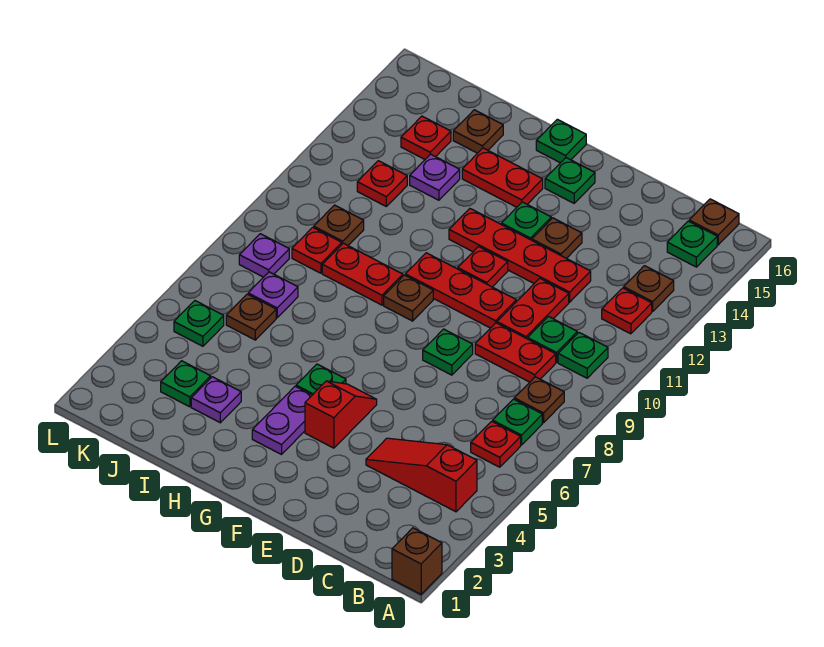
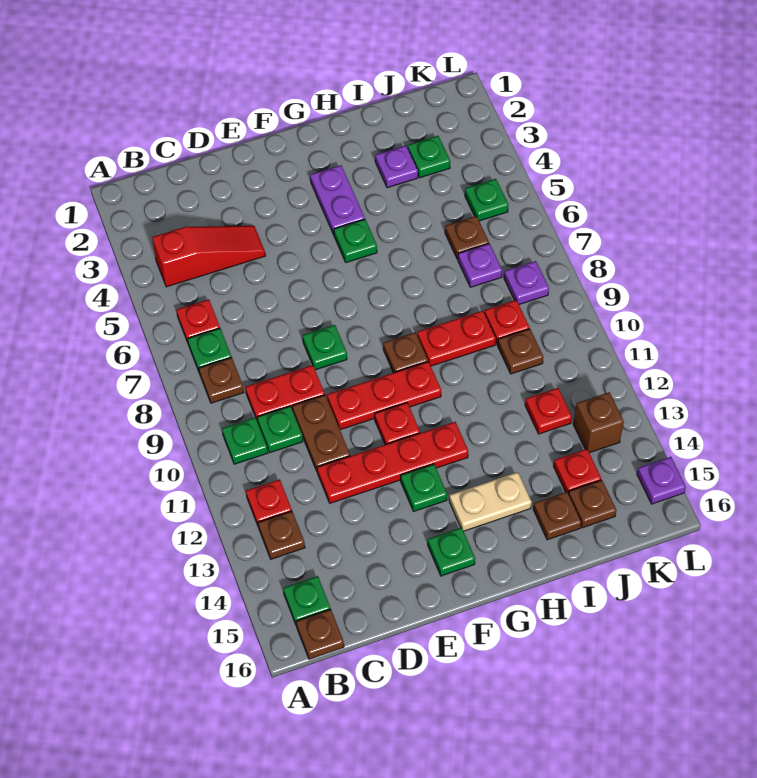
brown brick A1 level 1 -> brown brick K13 level 1
red plate D10:D11 level 1 -> brown plate D10:D11 level 1
brown plate E13 level 1 -> brown plate J15 level 1
red slope F4:F5 level 1 top 4 -> none
red plate G14:H14 level 1 -> tan plate G14:H14 level 1
green plate G16 level 1 -> none
purple plate I13 level 1 -> purple plate L15 level 1

